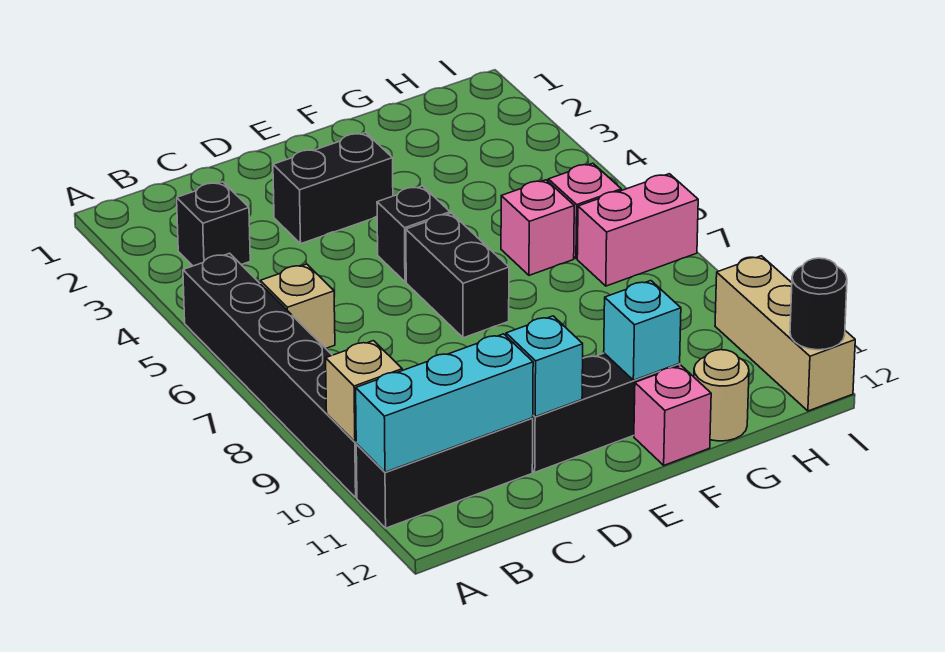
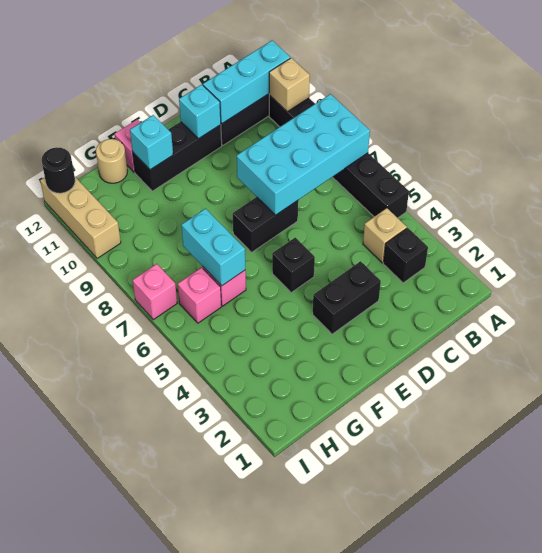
none -> cyan brick A7:D8 level 2
tan brick B6 level 1 -> tan brick B4 level 1
black brick E6:E7 level 1 -> black brick D7:E7 level 1
none -> cyan brick G6:G7 level 2
pink brick H7:I7 level 1 -> pink brick I7 level 1

